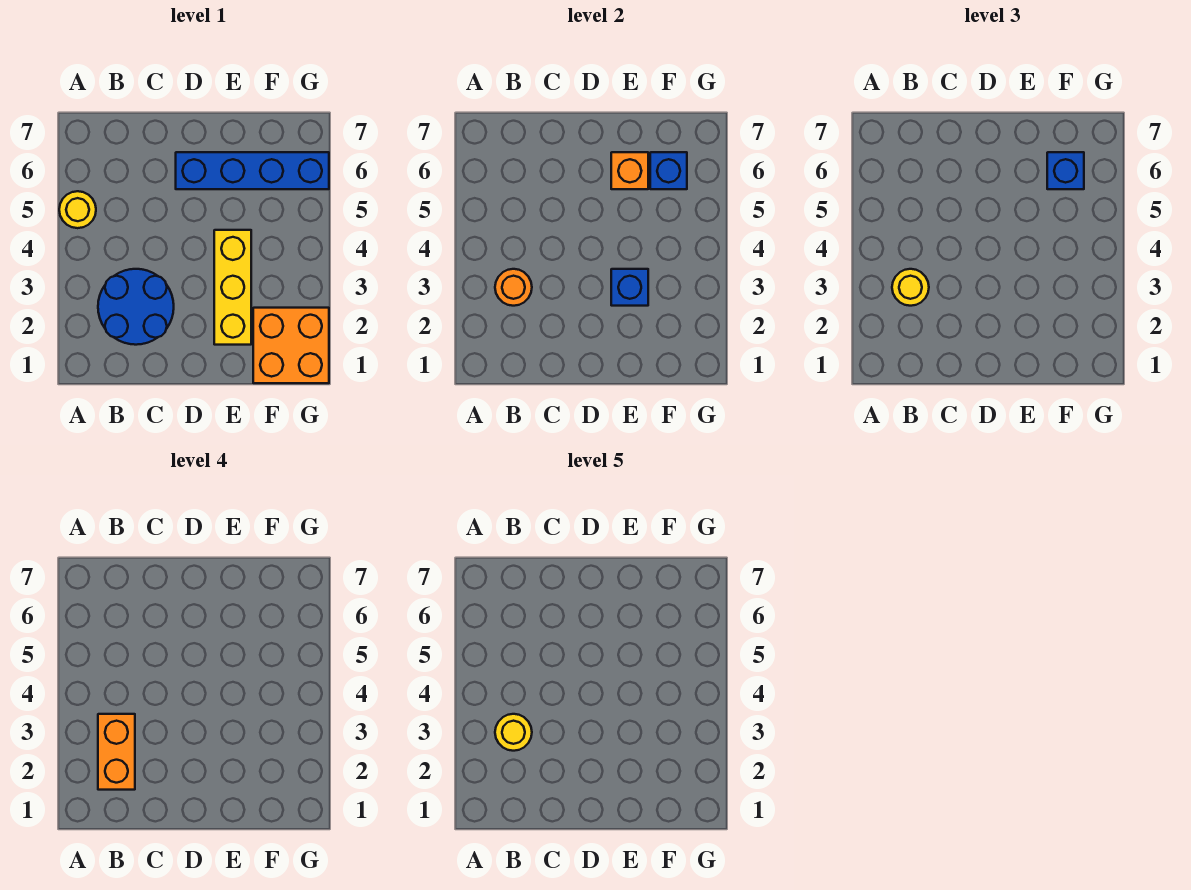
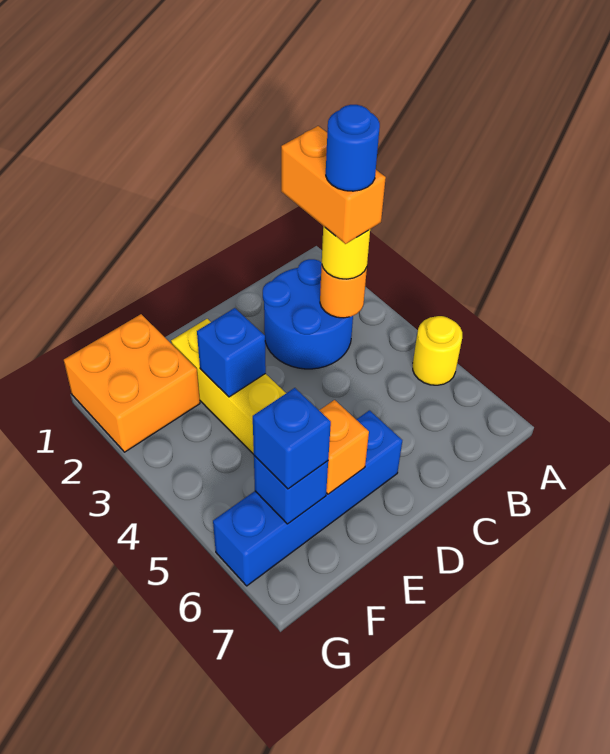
yellow round brick B3 level 5 -> blue round brick B3 level 5

